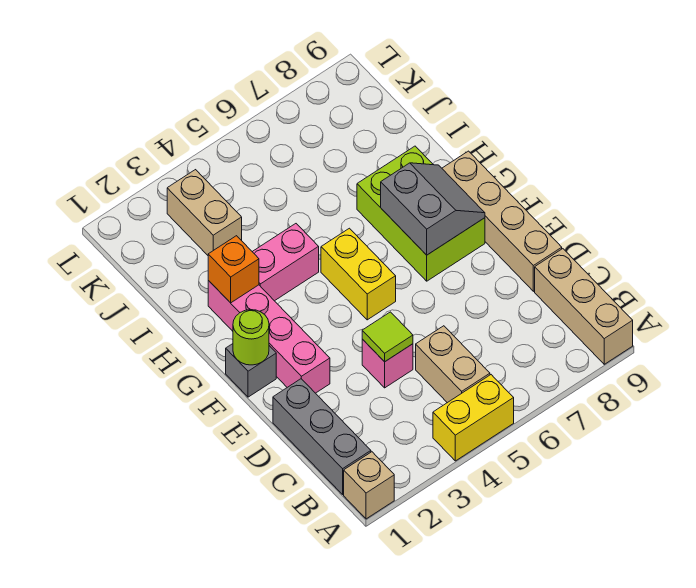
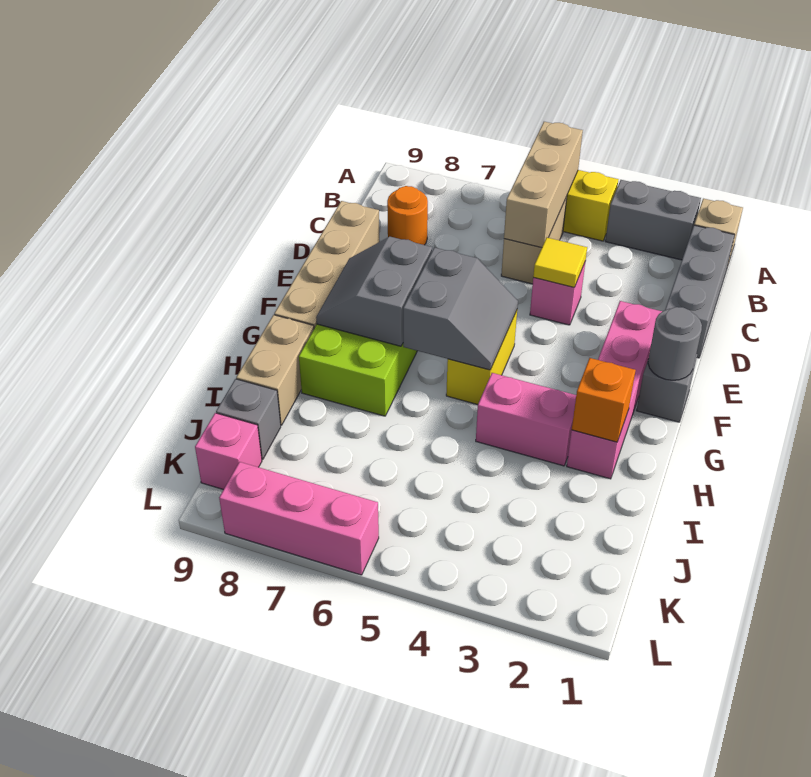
none -> grey brick A2:A3 level 1
tan brick A9:C9 level 1 -> tan brick A5:C5 level 2
none -> orange round brick C8 level 1
lime tile D4 level 2 -> yellow tile D4 level 2
lime round brick F1 level 2 -> grey round brick F1 level 2
none -> grey slope F5:G6 level 2 top 6
tan brick J3:K3 level 1 -> tan brick H9:I9 level 1
none -> grey brick J9 level 1
none -> pink brick K9 level 1
none -> pink brick L6:L8 level 1

